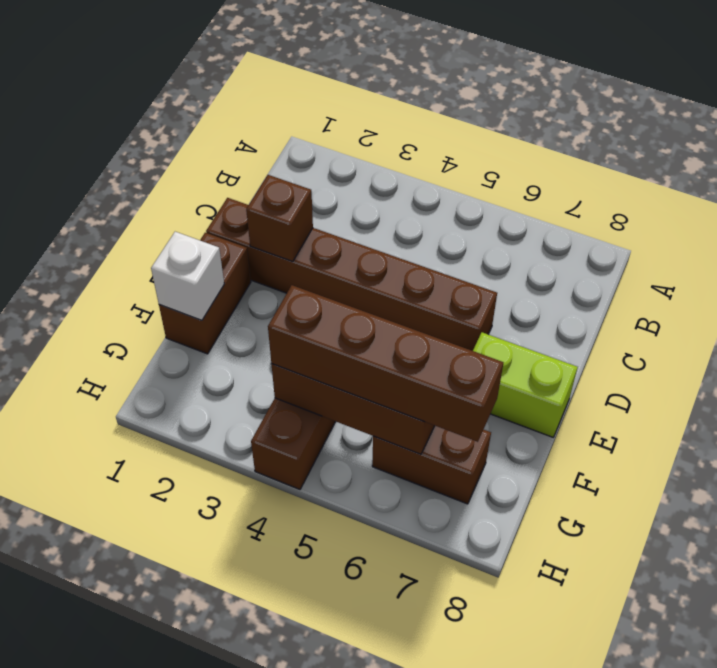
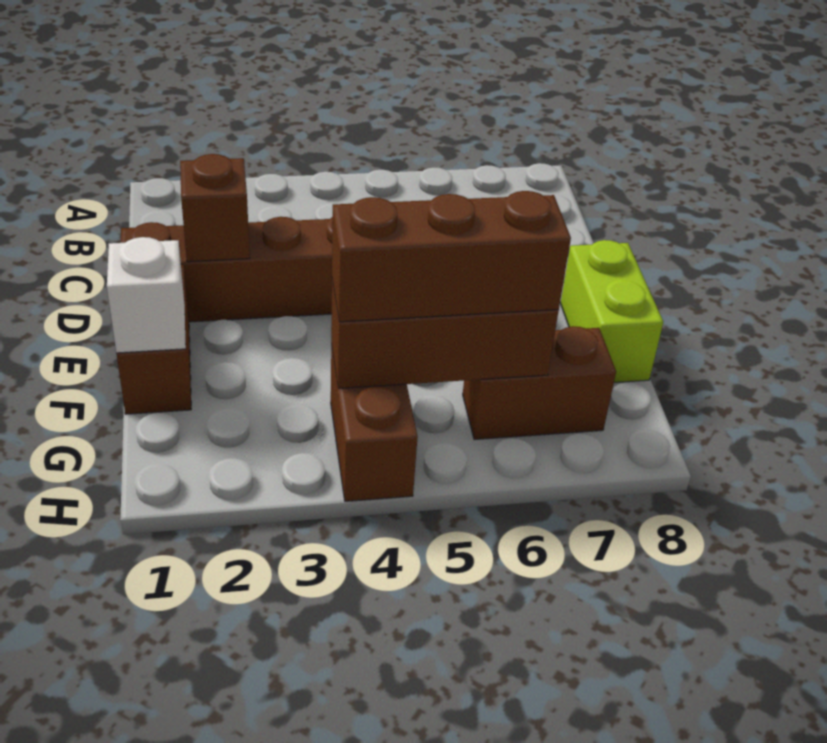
lime brick E7:E8 level 1 -> lime brick E8:F8 level 1
brown brick G4:G7 level 3 -> brown brick G4:G6 level 3

